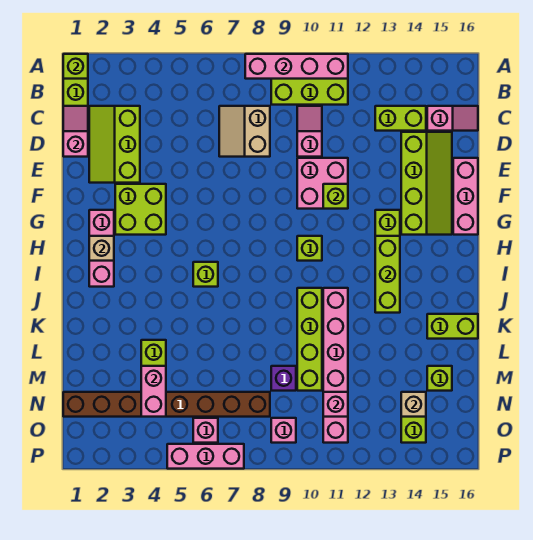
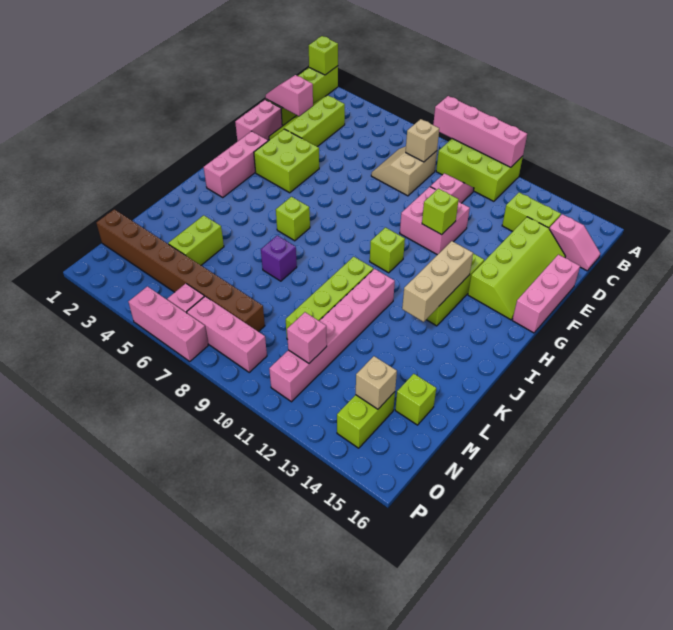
pink slope C1:D1 level 2 top D -> pink slope D1:D2 level 2 top 2
tan brick H2 level 2 -> tan brick C8 level 2
lime brick H13:J13 level 2 -> tan brick H13:J13 level 2
lime brick K15:K16 level 1 -> none
pink brick M4:N4 level 2 -> pink brick E1:F1 level 1
purple brick M9 level 1 -> purple brick K7 level 1
pink brick O9 level 1 -> pink brick O7:O9 level 1

